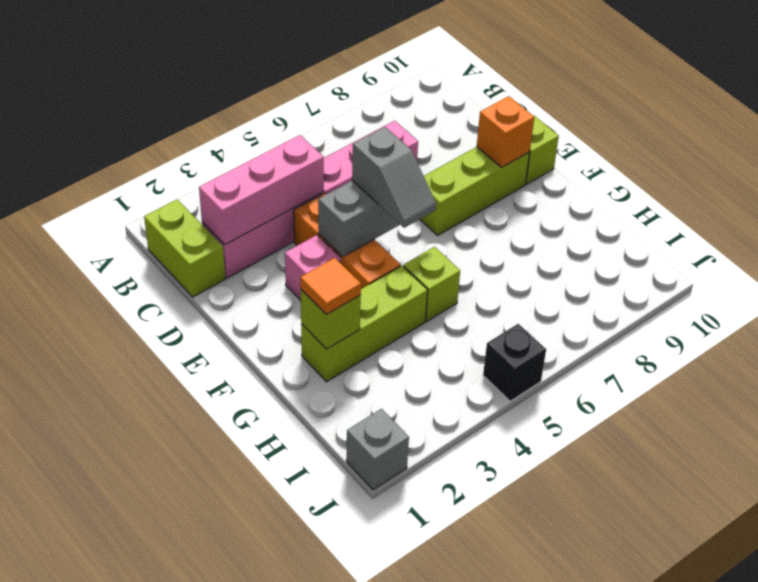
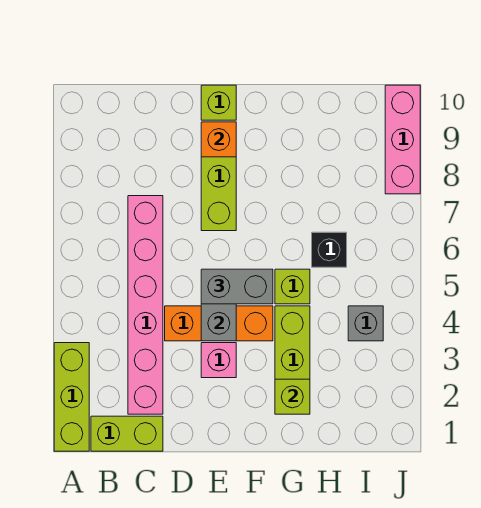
none -> lime brick A1:A3 level 1
pink brick C2:C4 level 2 -> pink brick J8:J10 level 1
grey slope E5:F5 level 3 top E -> grey brick E5:F5 level 3
orange tile G2 level 3 -> none
grey brick J1 level 1 -> grey brick I4 level 1
black brick J5 level 1 -> black brick H6 level 1

